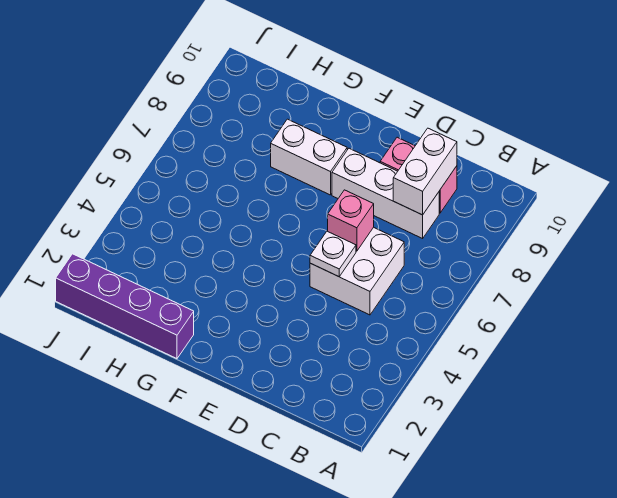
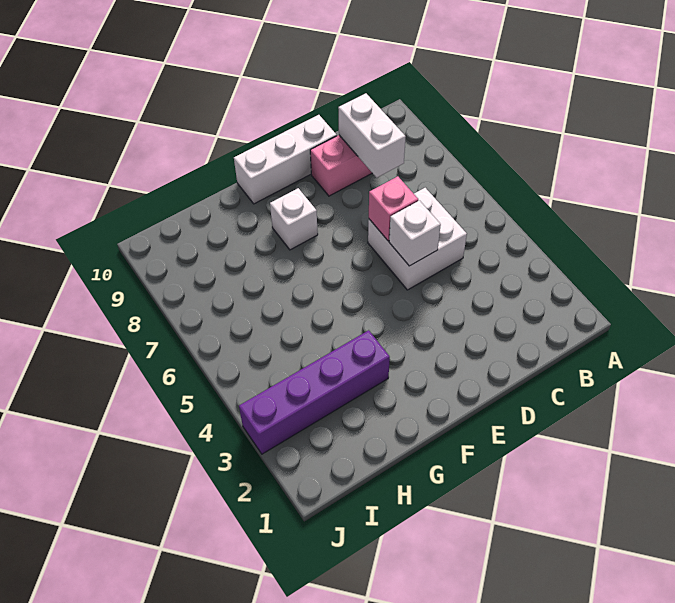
white brick C8:E8 level 1 -> white brick D10:F10 level 1
white plate D5 level 2 -> white brick D5 level 2
white brick F8:G8 level 1 -> white brick F8 level 1
purple brick G1:J1 level 1 -> purple brick G3:J3 level 1

